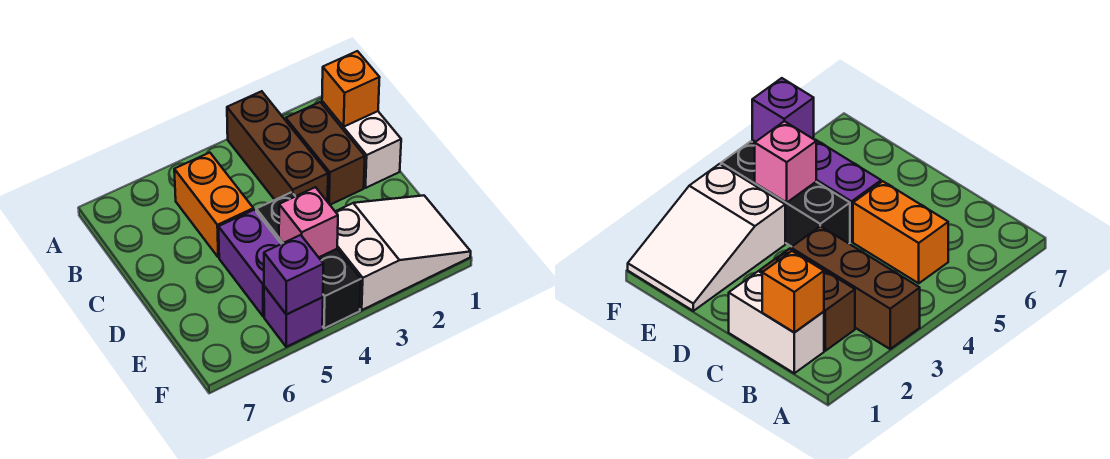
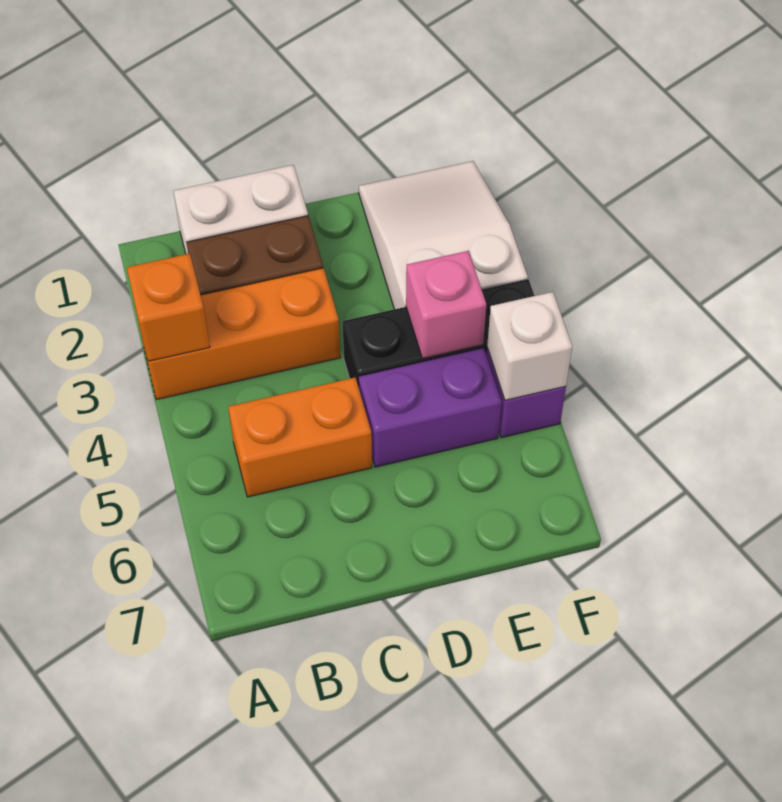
brown brick A3:C3 level 1 -> orange brick A3:C3 level 1
orange brick B1 level 2 -> orange brick A3 level 2
purple brick F5 level 2 -> white brick F5 level 2

